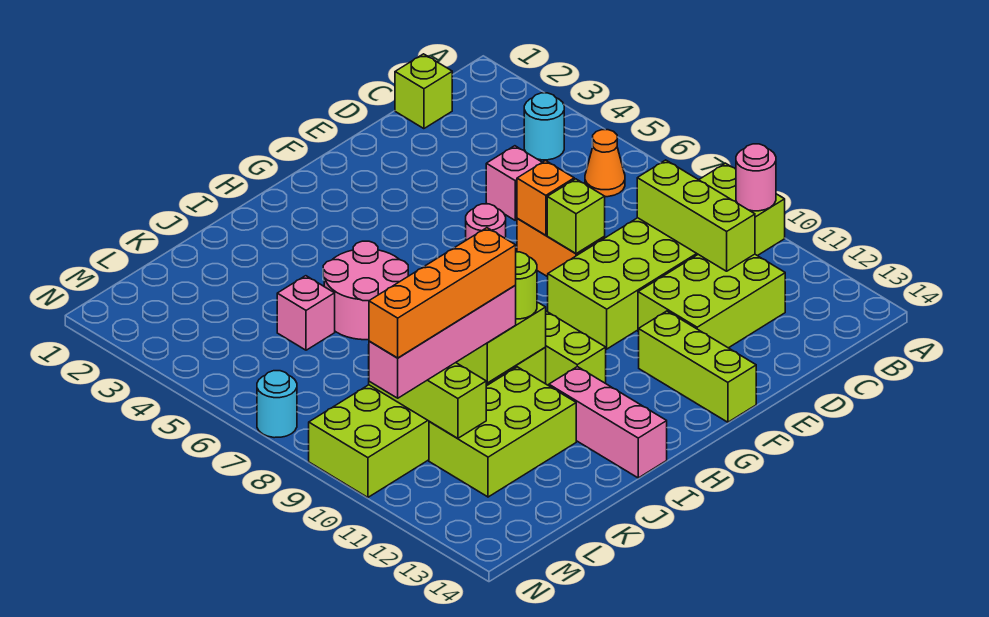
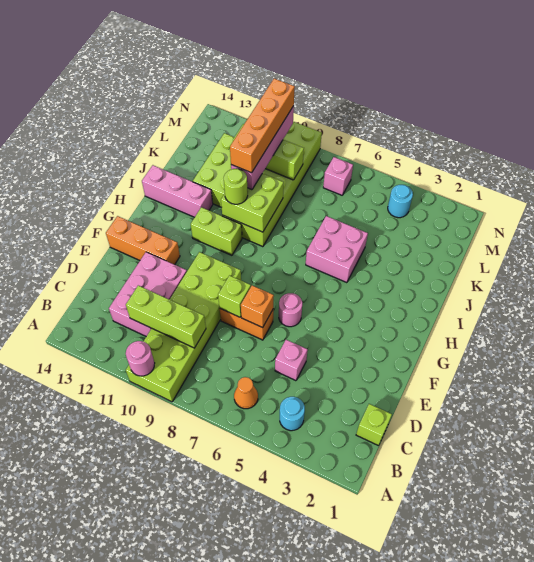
lime brick C11:E12 level 1 -> pink brick C11:E12 level 1
lime brick F12:F14 level 1 -> orange brick F12:F14 level 1
pink round brick I5:J6 level 1 -> pink brick I5:J6 level 1
pink brick K5 level 1 -> pink brick M7 level 1
cyan round brick N7 level 1 -> cyan round brick M4 level 1

